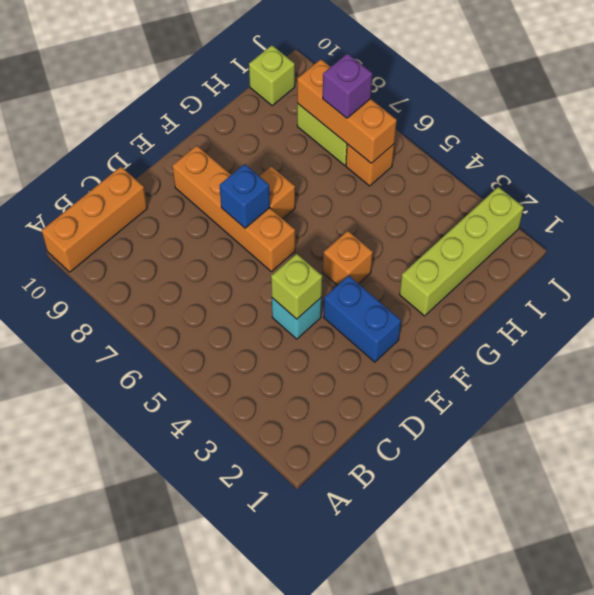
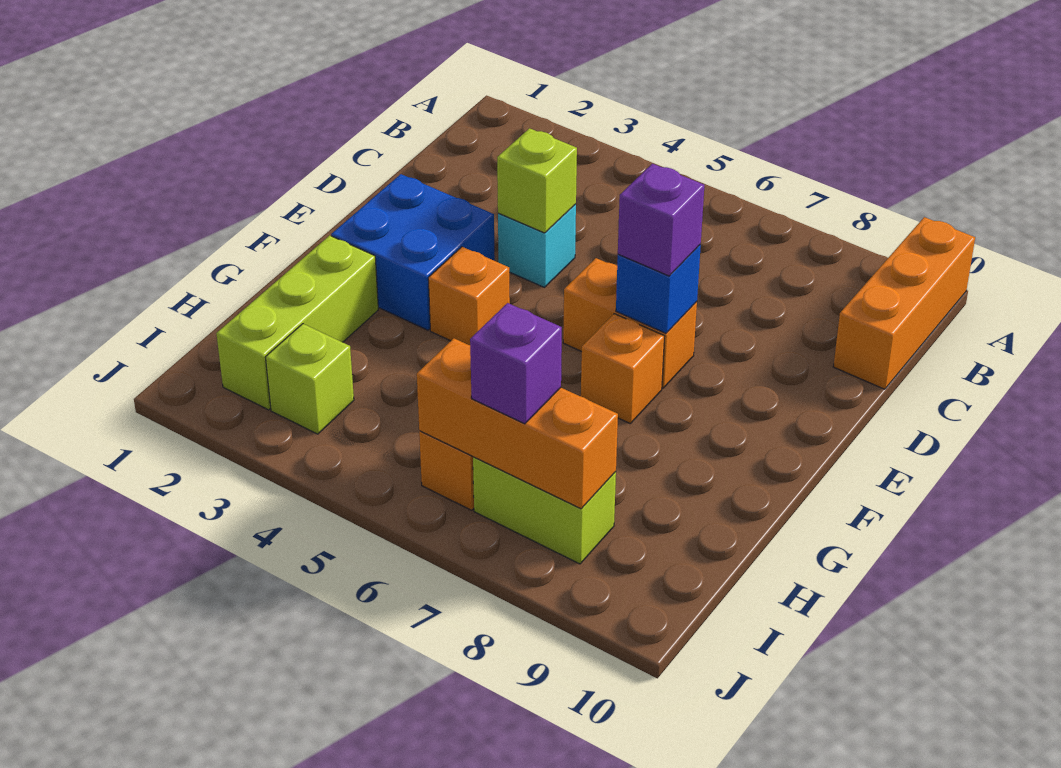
blue brick E2:E3 level 1 -> blue brick E2:F3 level 1
orange brick E6:E9 level 1 -> orange brick E6:E7 level 1
none -> purple brick E7 level 3
lime brick G2:J2 level 1 -> lime brick G2:I2 level 1
lime brick I10 level 1 -> lime brick I3 level 1

